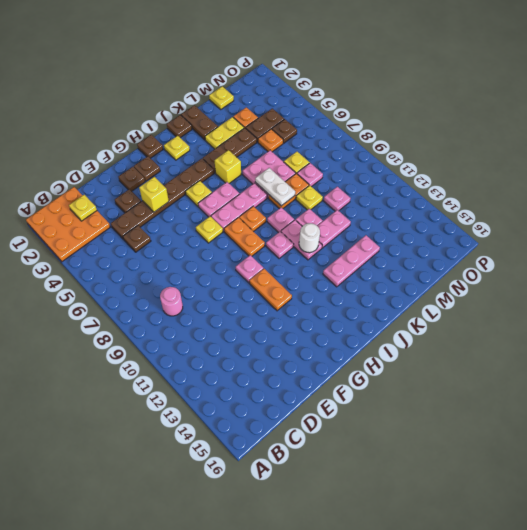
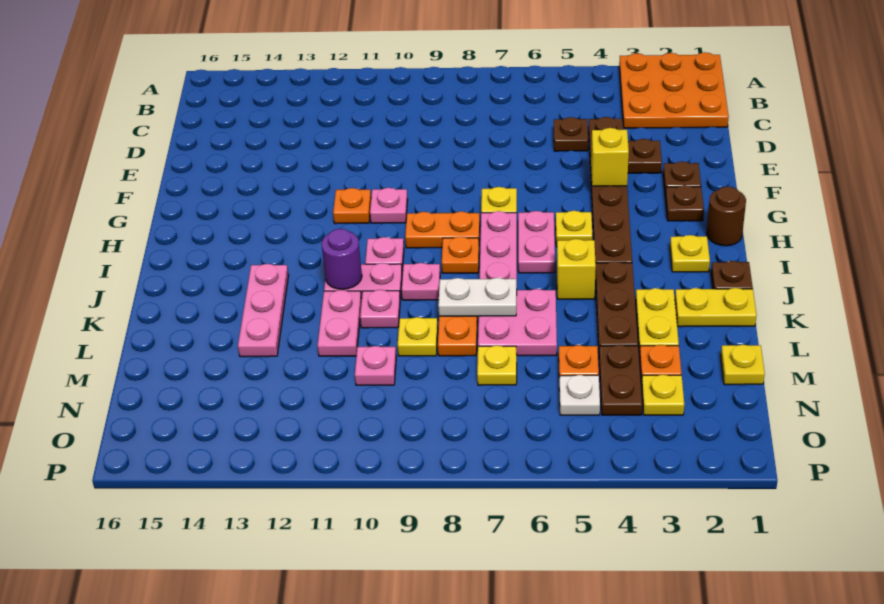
yellow plate C2 level 2 -> yellow plate N3 level 1
pink round brick C9 level 1 -> none
orange plate G11:G12 level 1 -> orange plate G11 level 1
brown plate H1 level 1 -> brown round brick H1 level 1
white round brick J11 level 2 -> purple round brick J11 level 2
brown plate K1:K2 level 1 -> yellow plate K1:K2 level 1
pink plate M8 level 1 -> none
brown plate N5 level 1 -> white plate N5 level 1

